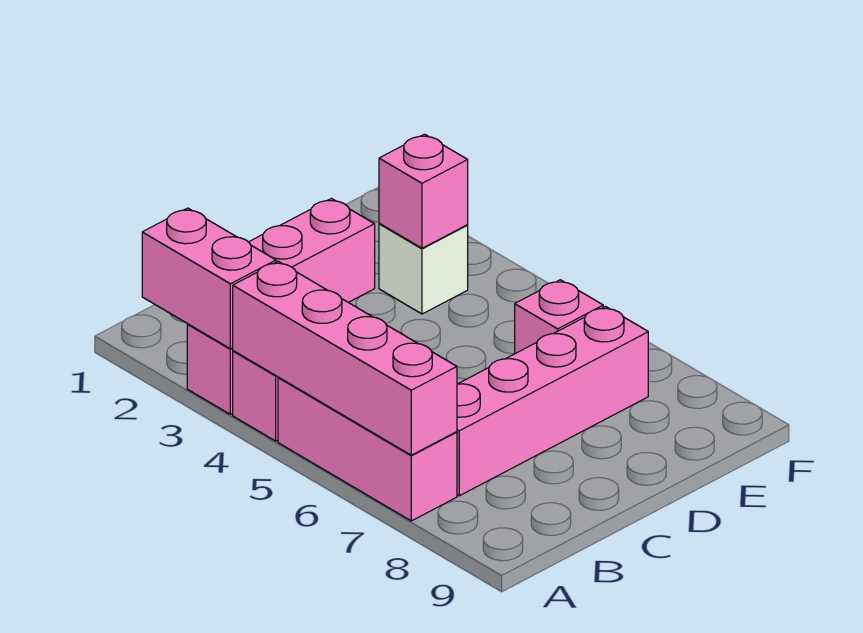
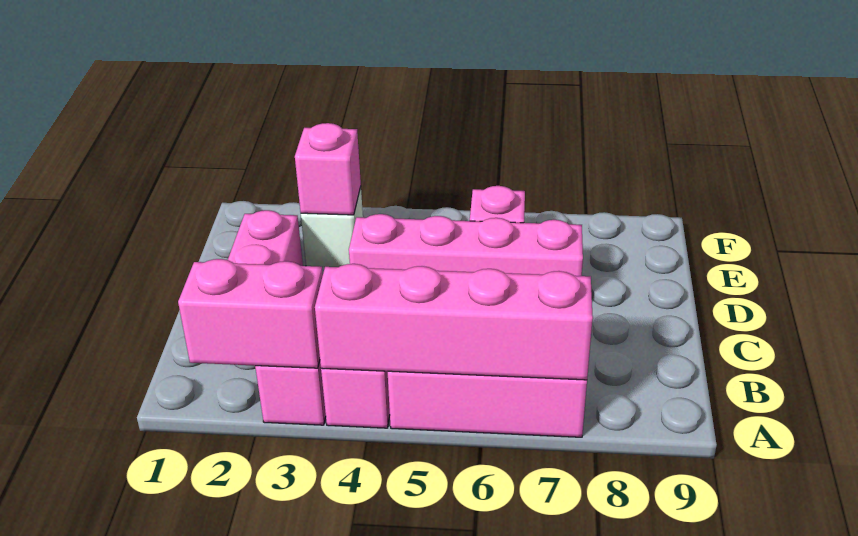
pink brick B7:E7 level 1 -> pink brick D4:D7 level 1

